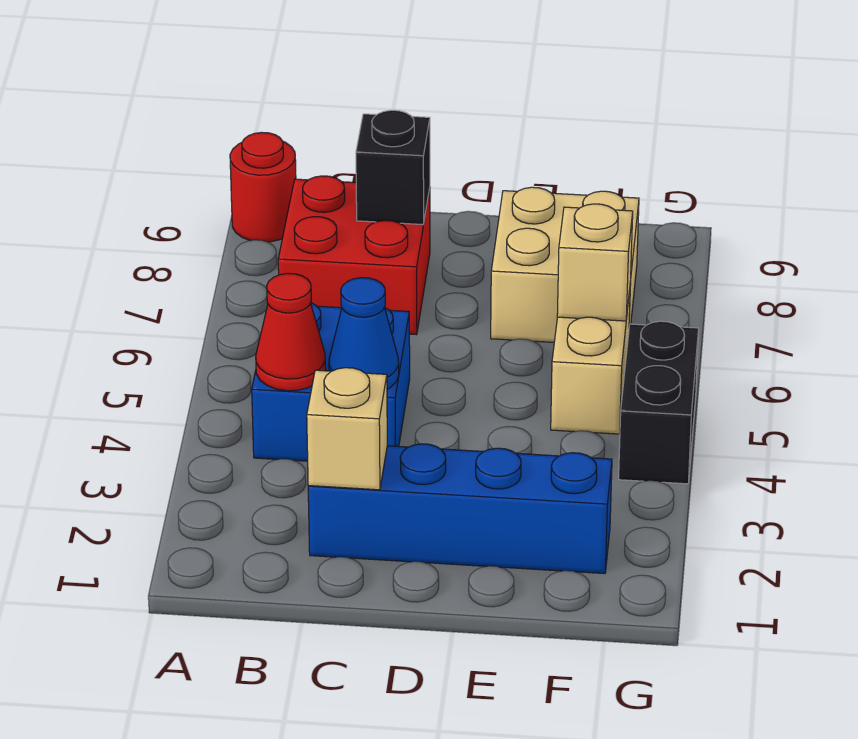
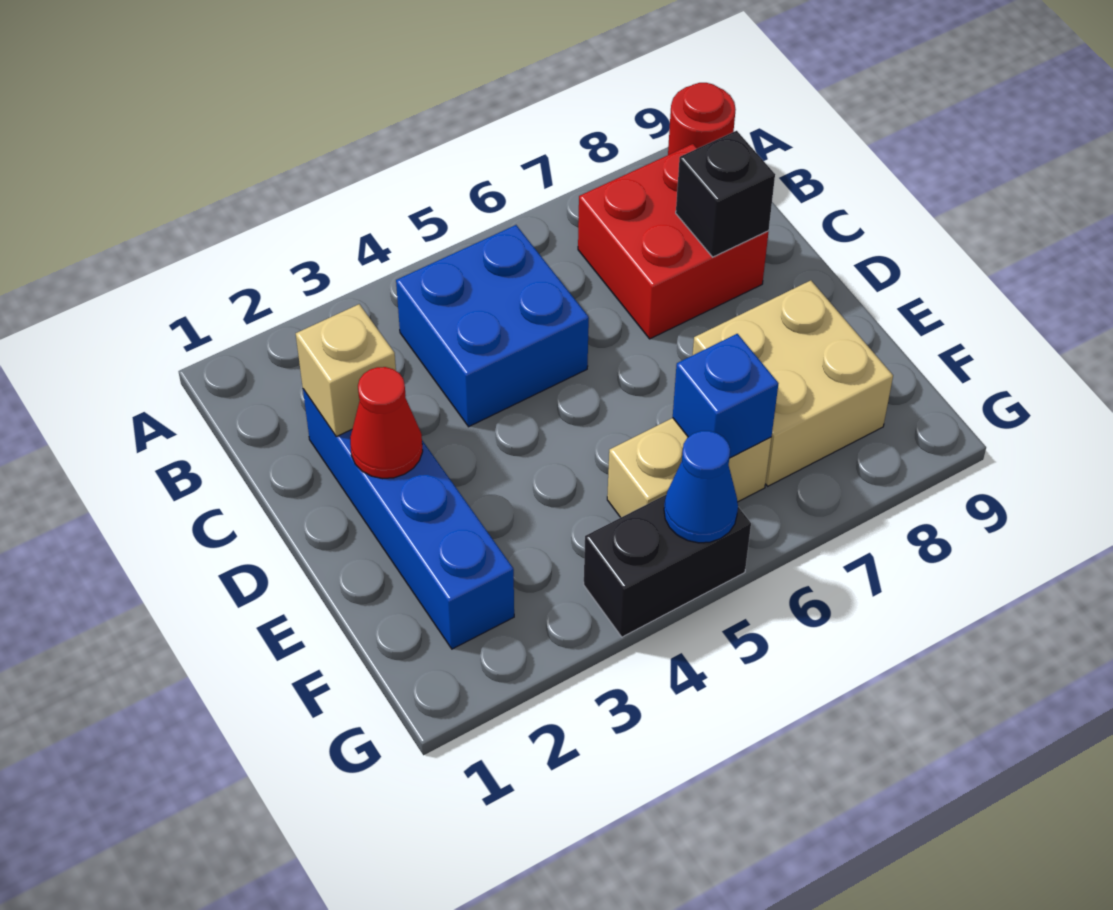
red cone B4 level 2 -> red cone D2 level 2
blue cone C4 level 2 -> blue cone G5 level 2
tan brick F6 level 2 -> blue brick F6 level 2

